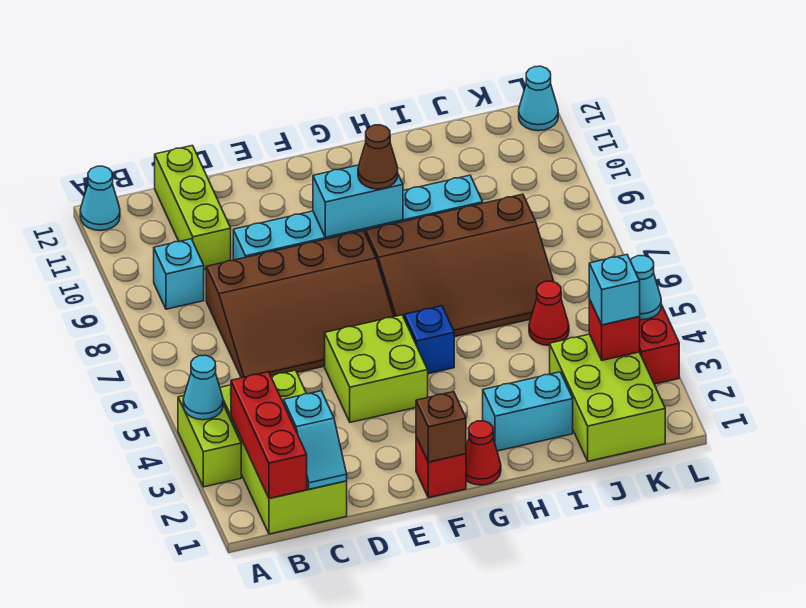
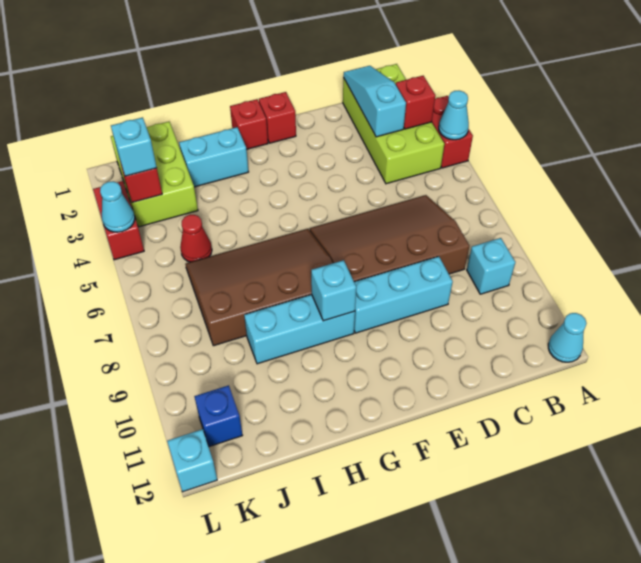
lime brick A3:A4 level 1 -> red brick A3:A4 level 1
red brick B1:B3 level 2 -> red brick B3 level 2
cyan slope C1:C2 level 2 top 2 -> cyan slope C1:C3 level 2 top 3
lime brick C10:C12 level 1 -> none
lime brick E4:F5 level 1 -> none
brown brick F1 level 2 -> none
cyan brick F9:G9 level 2 -> cyan brick G9 level 2
red cone G1 level 1 -> red brick G1 level 1
blue brick G5 level 1 -> blue brick K11 level 1
brown cone G9 level 3 -> none
cyan cone L12 level 1 -> cyan brick L12 level 1

